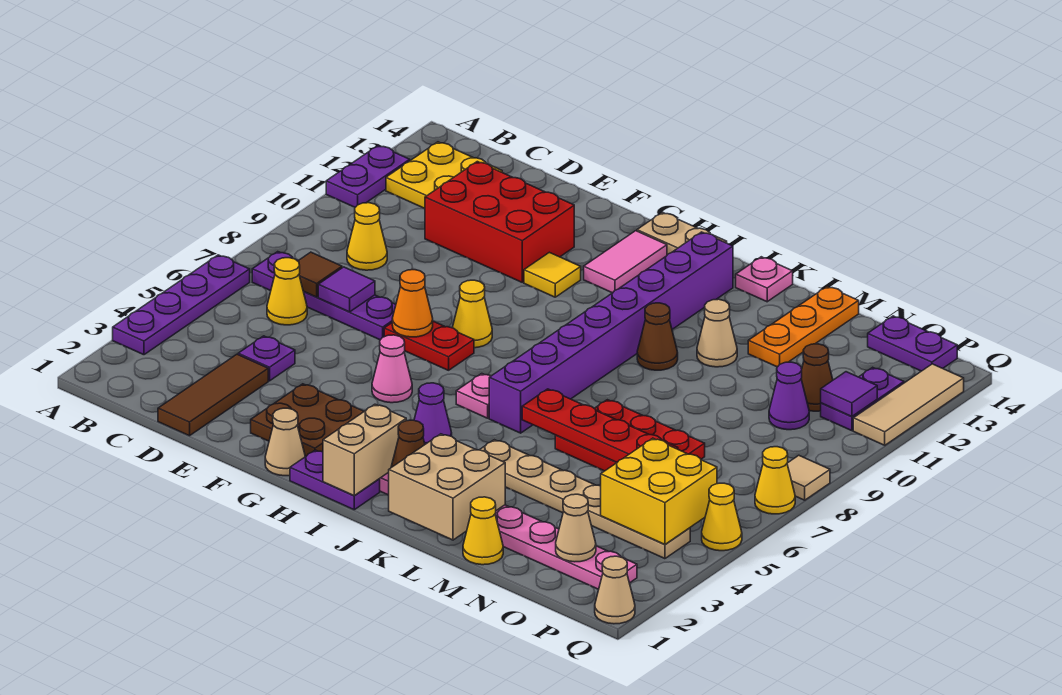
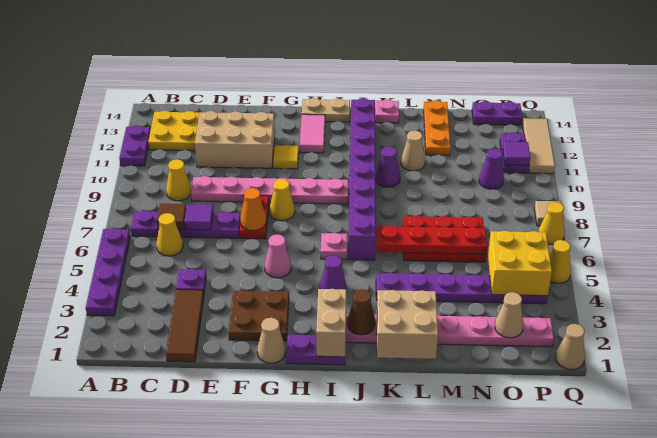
none -> pink plate D9:I9 level 1
red brick D11:F12 level 1 -> tan brick D11:F12 level 1
red plate F7:G7 level 1 -> red plate F7:F8 level 1
tan plate K4:P4 level 1 -> purple plate K4:P4 level 1
brown cone K10 level 1 -> purple cone K10 level 1
yellow cone M1 level 1 -> none
brown cone O11 level 1 -> none

